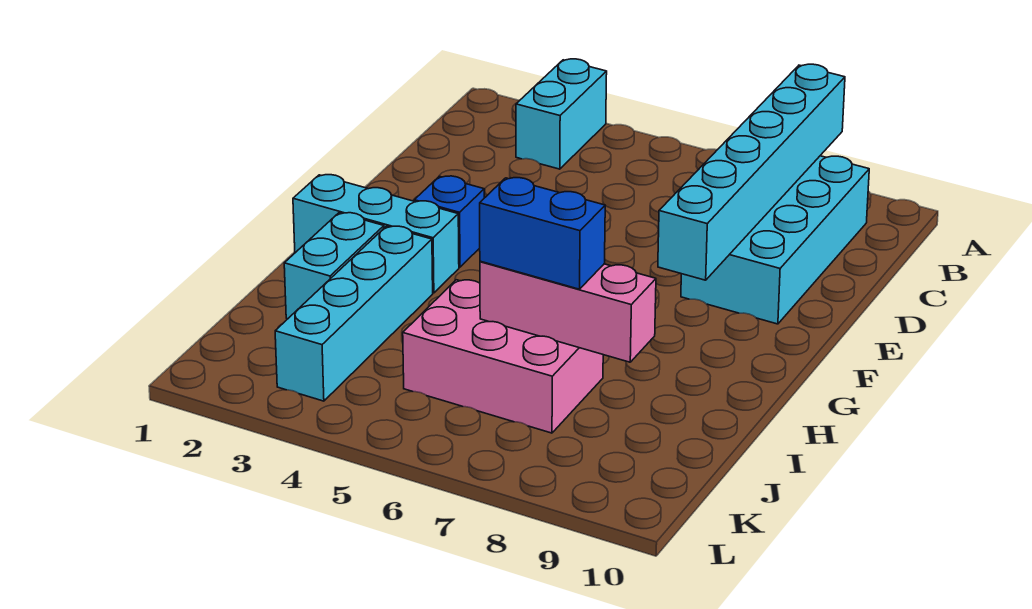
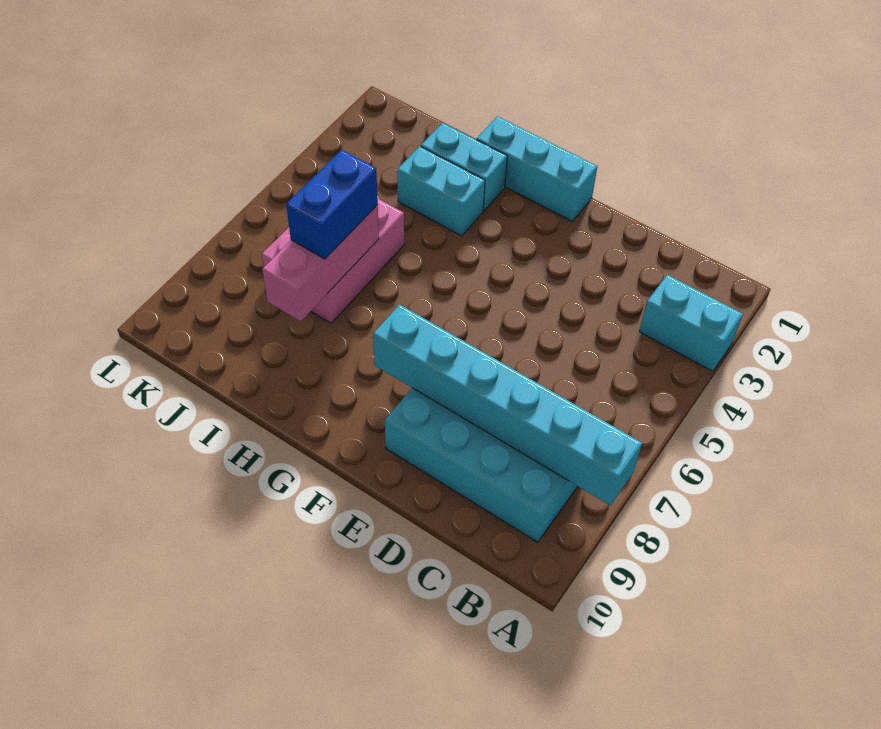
blue brick F3 level 1 -> none
cyan brick G1:G3 level 1 -> cyan brick F1:H1 level 1
cyan brick H3:K3 level 1 -> cyan brick H3:I3 level 1

